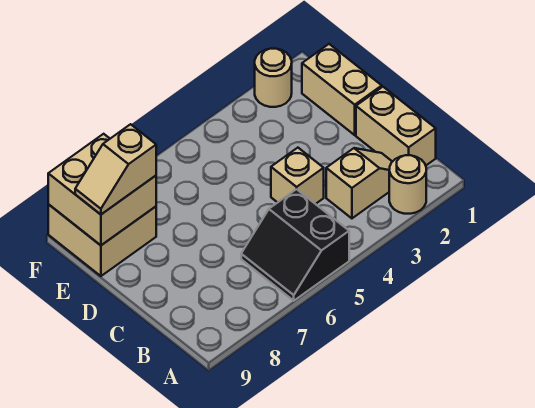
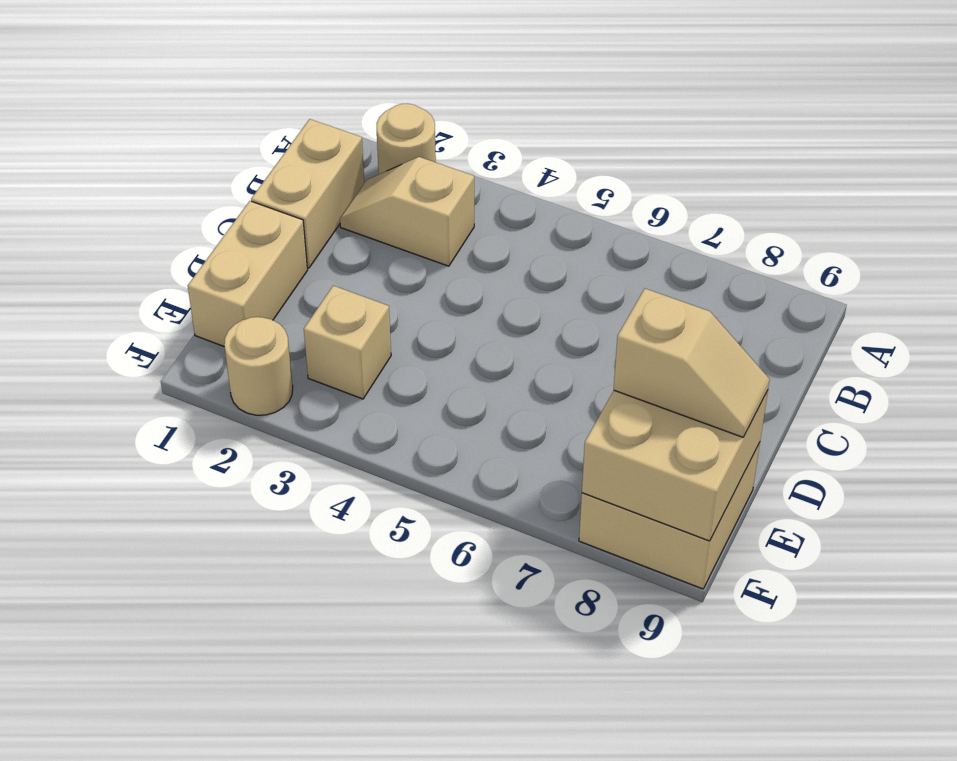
black slope A5:B6 level 1 top 5 -> none
tan brick C4 level 1 -> tan brick E3 level 1

